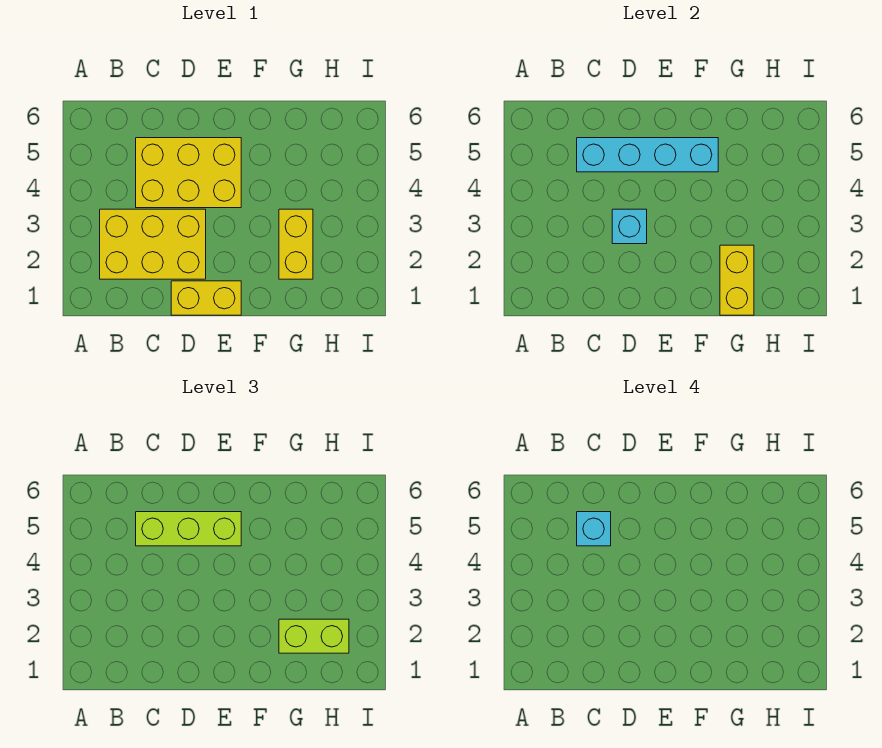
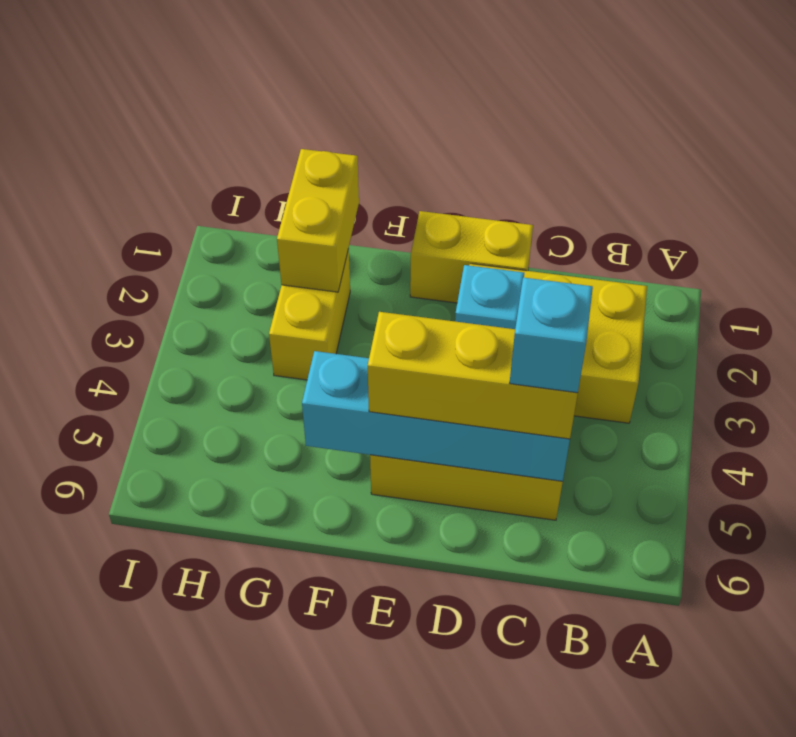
lime brick C5:E5 level 3 -> yellow brick C5:E5 level 3
lime brick G2:H2 level 3 -> none

